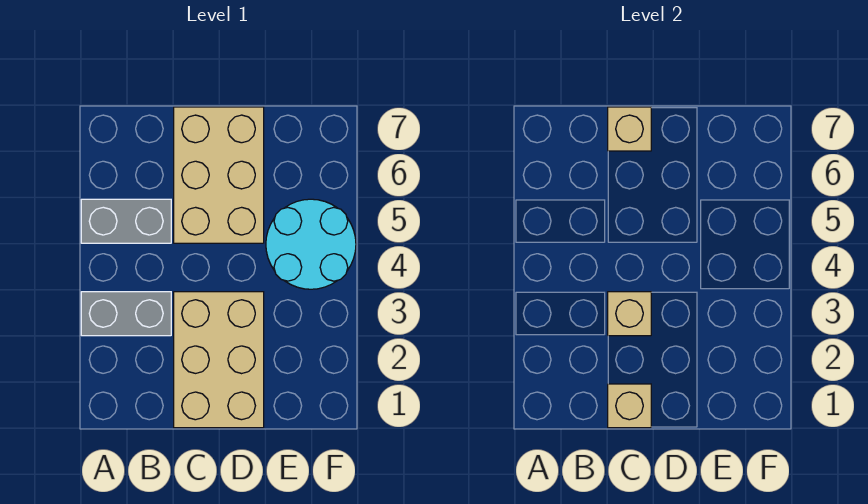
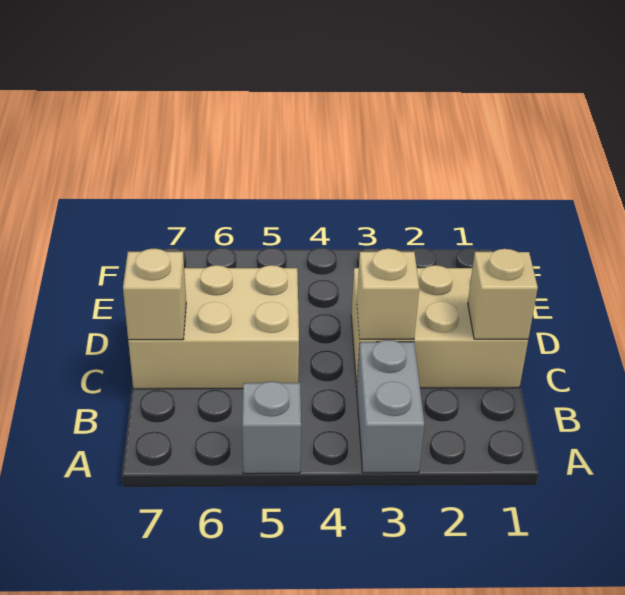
grey brick A5:B5 level 1 -> grey brick A5 level 1
cyan round brick E4:F5 level 1 -> none

